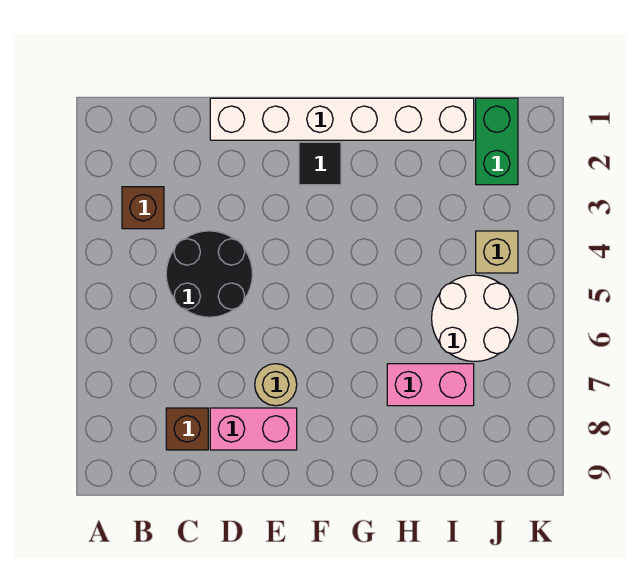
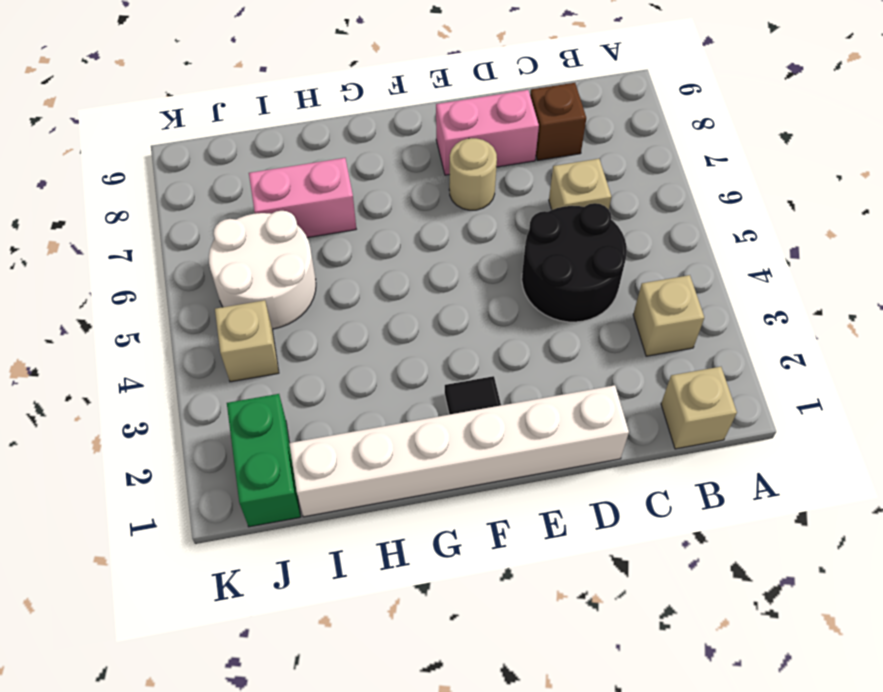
none -> tan brick B1 level 1
brown brick B3 level 1 -> tan brick B3 level 1
none -> tan brick C6 level 1

